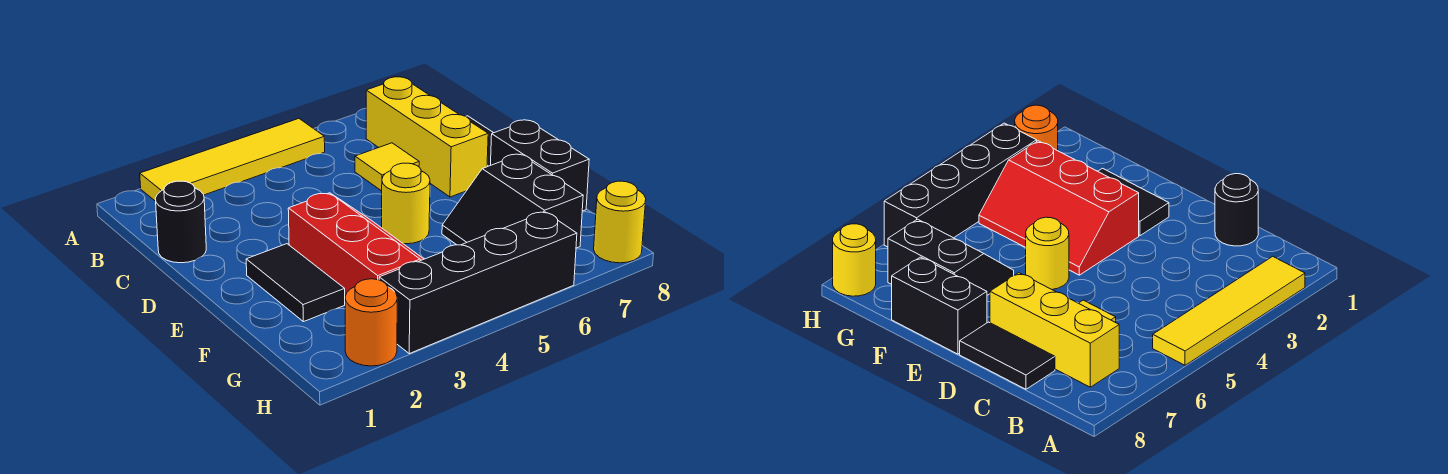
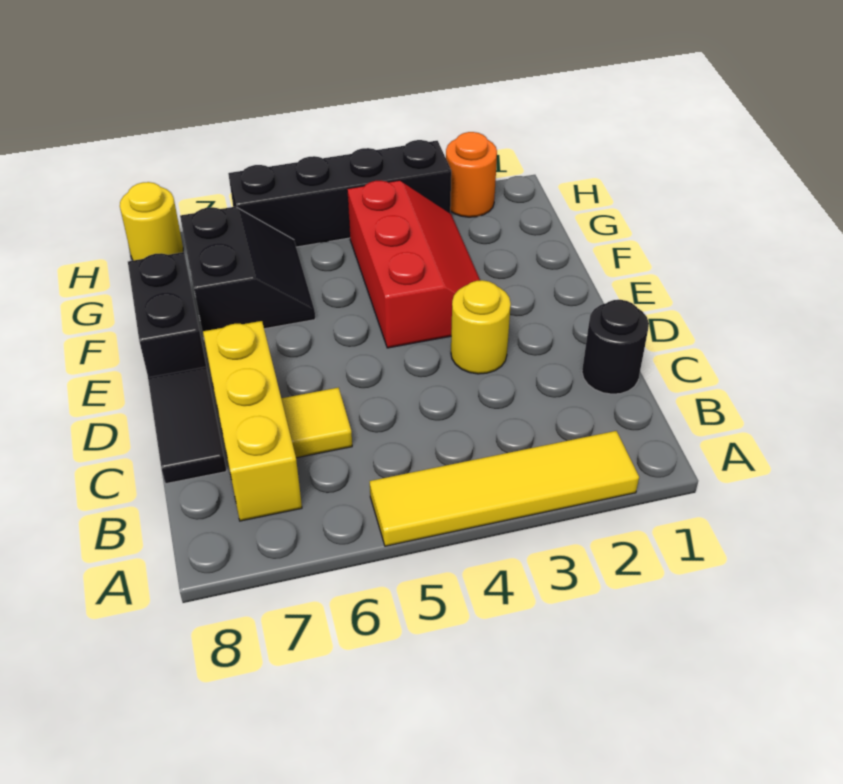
black tile E2:F2 level 1 -> none
red slope E3:G4 level 1 top 3 -> red slope E3:G4 level 1 top 4
yellow round brick E5 level 1 -> yellow round brick D3 level 1

